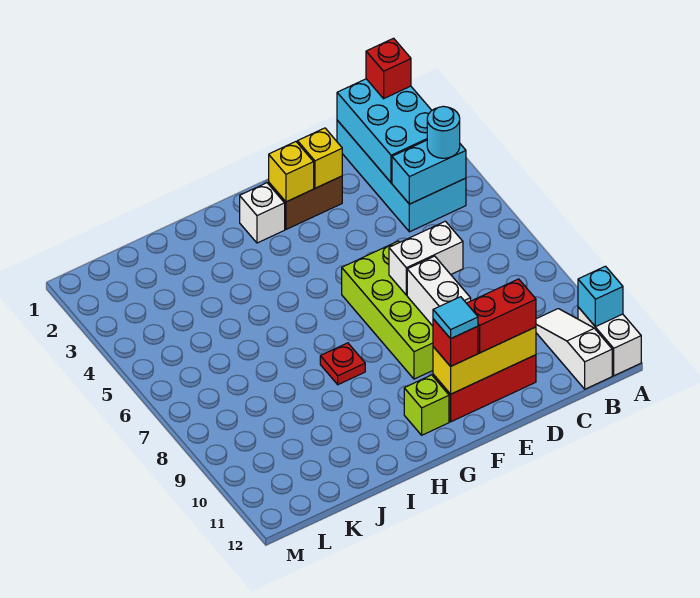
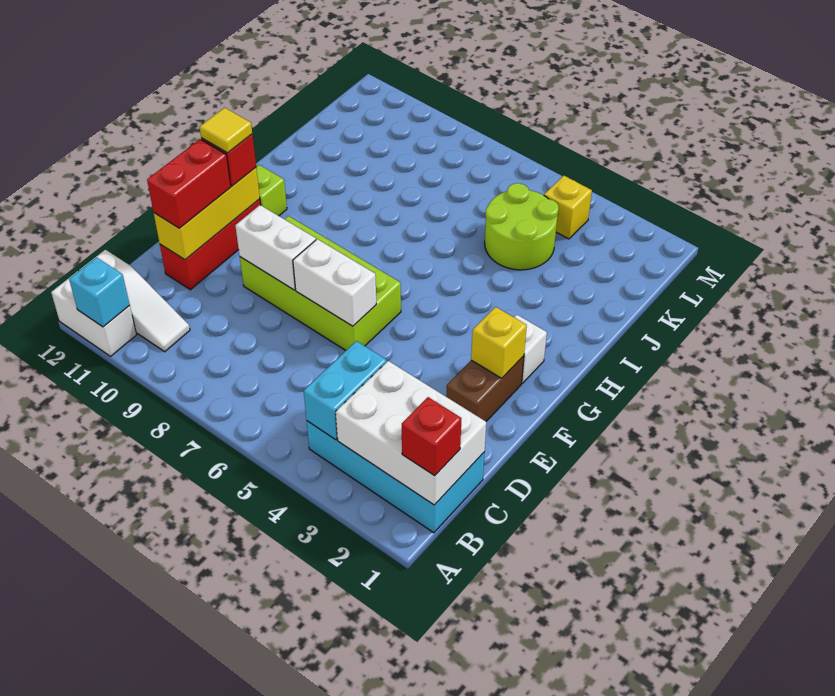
cyan brick B1:C3 level 2 -> white brick B1:C3 level 2
cyan round brick B4 level 3 -> none
white brick D7:E7 level 2 -> white brick E6:E7 level 2
yellow brick E2 level 2 -> yellow brick L4 level 1
cyan tile F11 level 4 -> yellow tile F11 level 4
red plate H8 level 1 -> none
none -> lime round brick J4:K5 level 1

